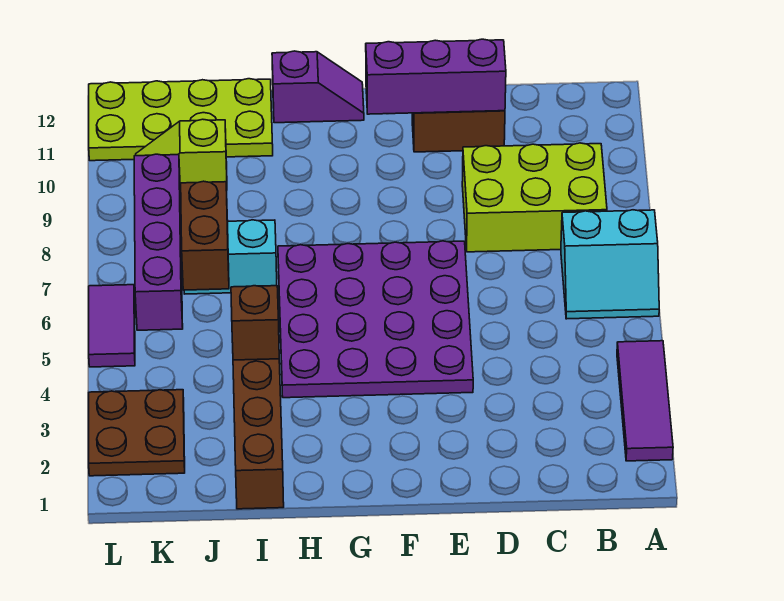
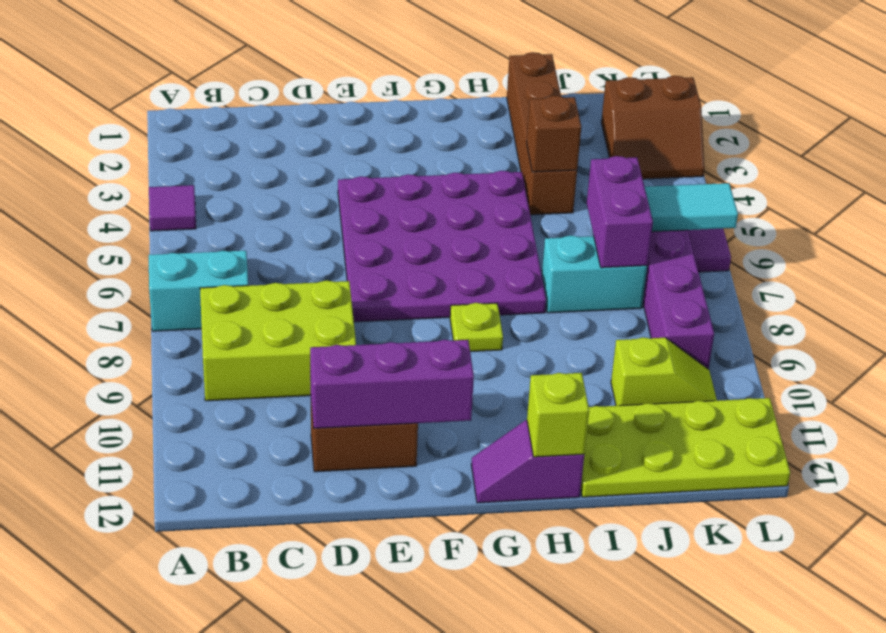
purple tile A2:A4 level 1 -> purple tile A4 level 1
none -> lime plate G8 level 1
none -> lime brick H12 level 2
brown brick J6:J7 level 2 -> purple brick J6:J7 level 2
brown plate K2:L3 level 1 -> brown slope K2:L3 level 1 top 2
none -> cyan tile K6:L6 level 2

